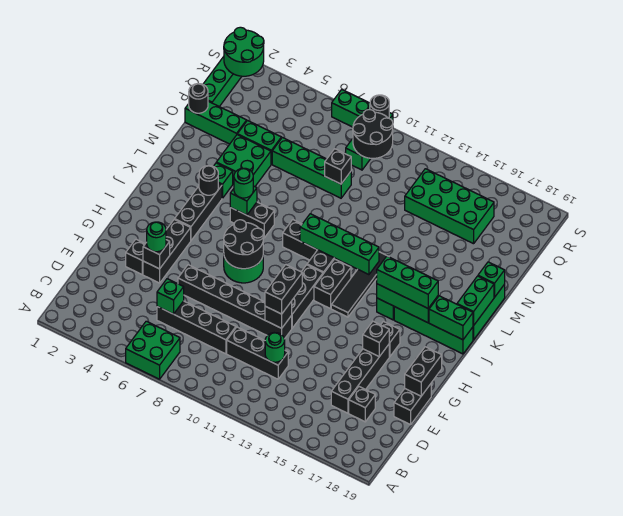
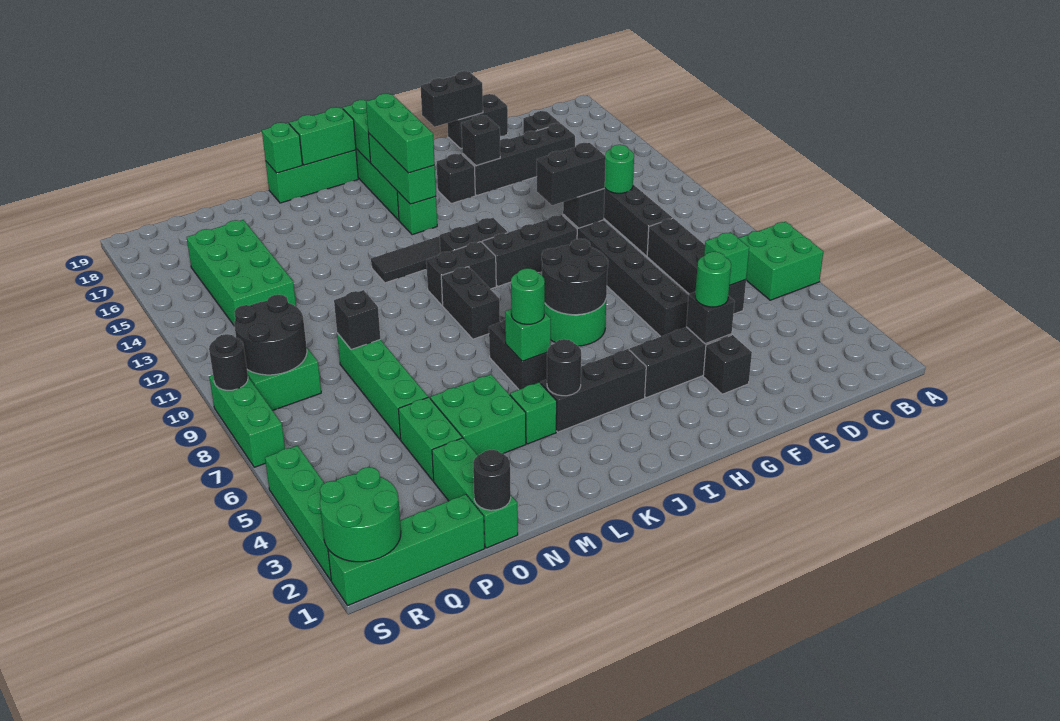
green brick K10:K13 level 2 -> green brick S2:S5 level 1

